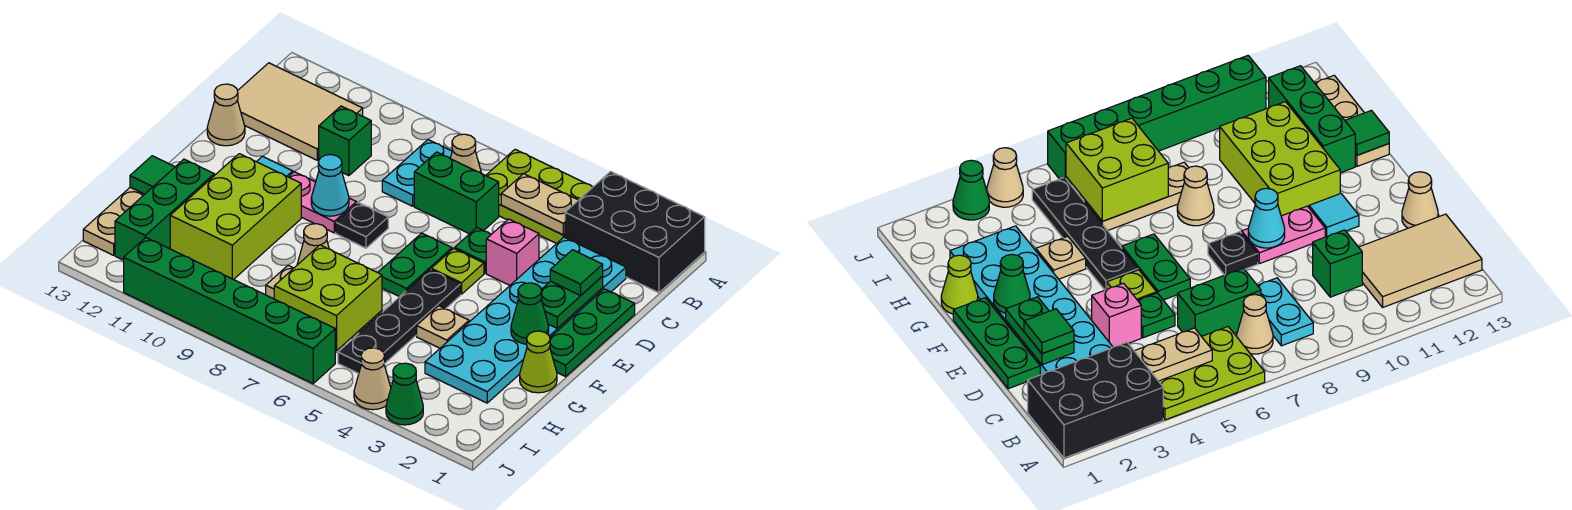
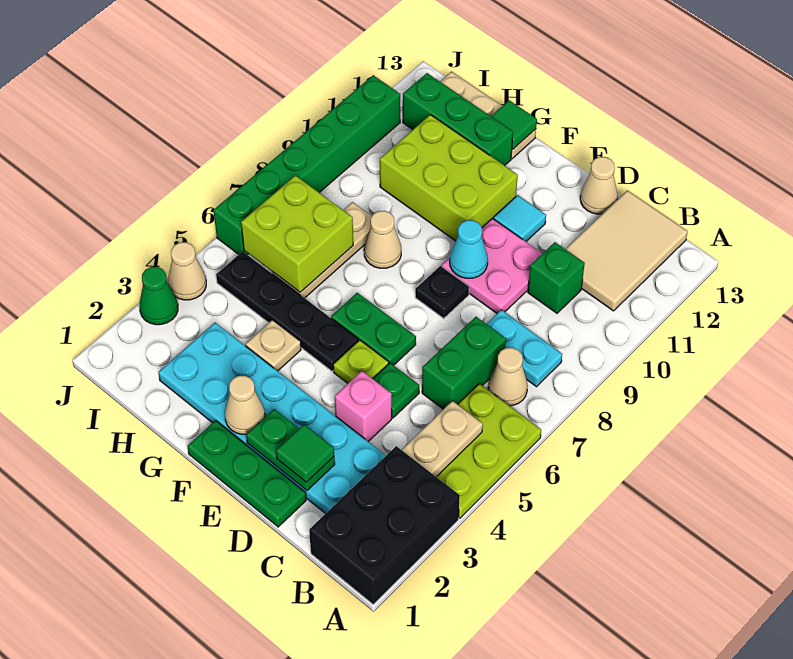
pink plate E9:E10 level 1 -> pink plate D9:E10 level 1
green cone F2 level 2 -> tan cone F2 level 2
lime cone G1 level 1 -> none

